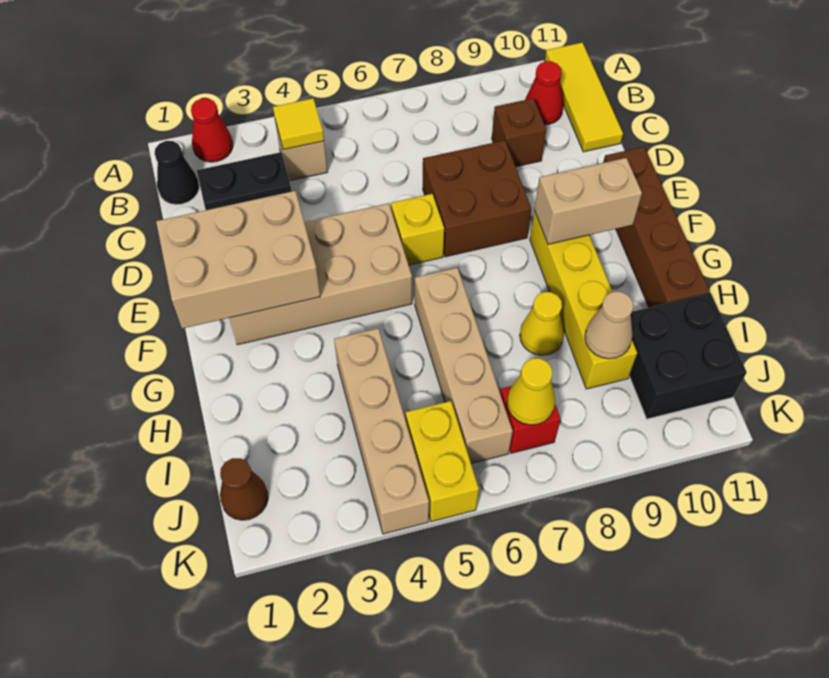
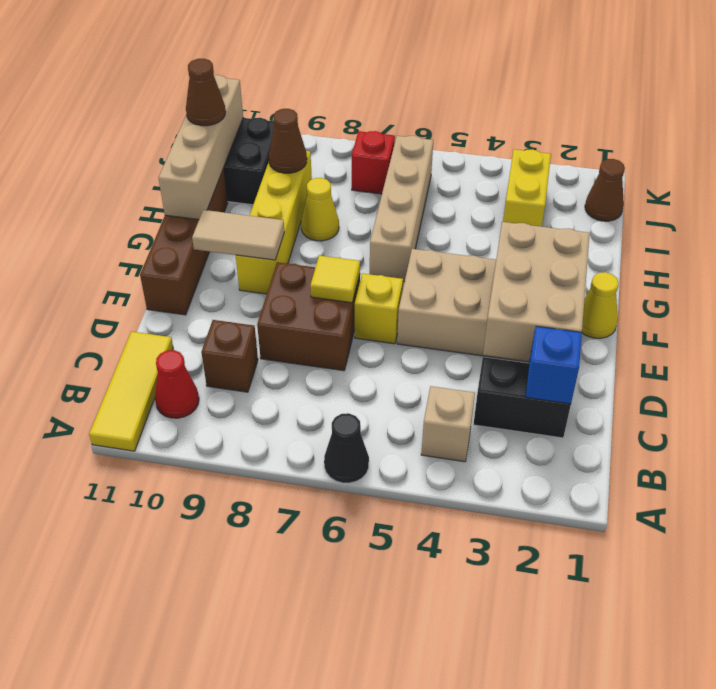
red cone A2 level 1 -> none
black cone B1 level 1 -> black cone A6 level 1
yellow tile B4 level 2 -> yellow tile E7 level 2
none -> blue brick C2 level 2
tan brick E1:F3 level 2 -> tan brick D2:F3 level 2
tan brick F9:F10 level 2 -> tan tile F9:F10 level 2
tan brick H4:K4 level 1 -> tan brick G11:J11 level 2
tan cone I9 level 2 -> brown cone I9 level 2
none -> brown cone I11 level 3
yellow brick J5:K5 level 1 -> yellow brick I3:J3 level 1
yellow cone J7 level 2 -> yellow cone F1 level 1

